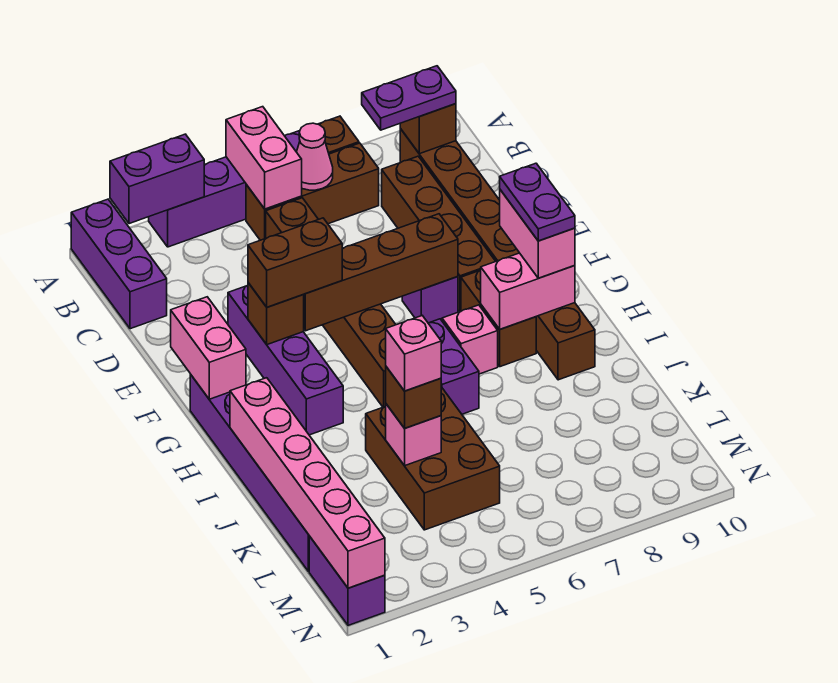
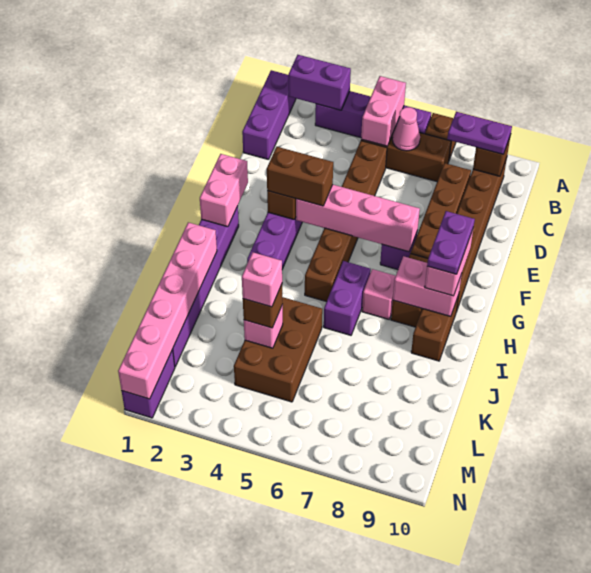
brown brick F4:F7 level 2 -> pink brick F4:F7 level 2

